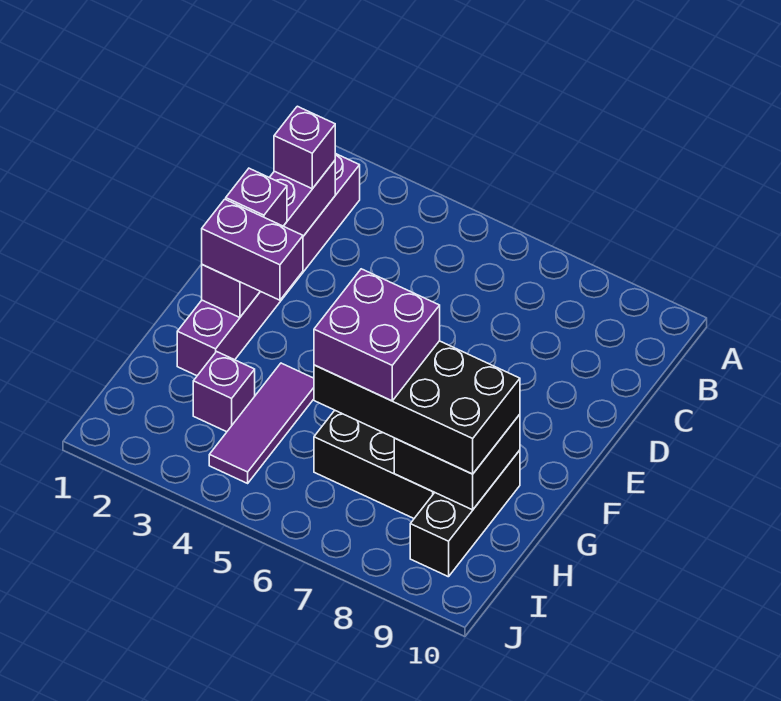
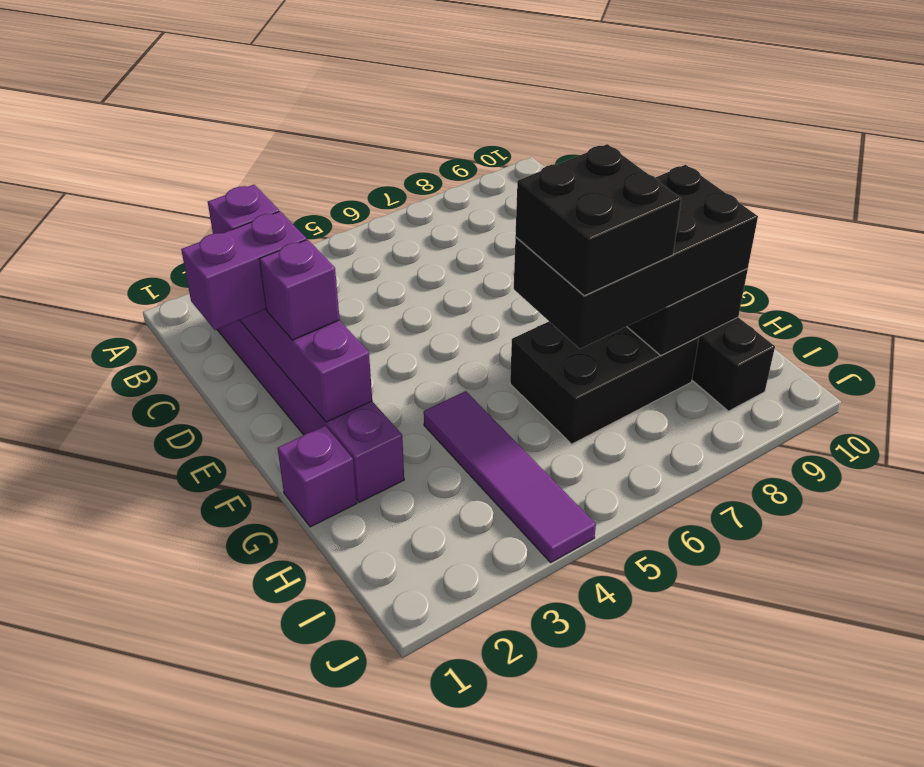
purple brick F2:F3 level 3 -> purple brick D1:D2 level 3
purple tile G4:I4 level 1 -> purple tile G4:J4 level 1
purple brick G6:H7 level 4 -> black brick G6:H7 level 4
purple brick H3 level 1 -> purple brick G1 level 1

